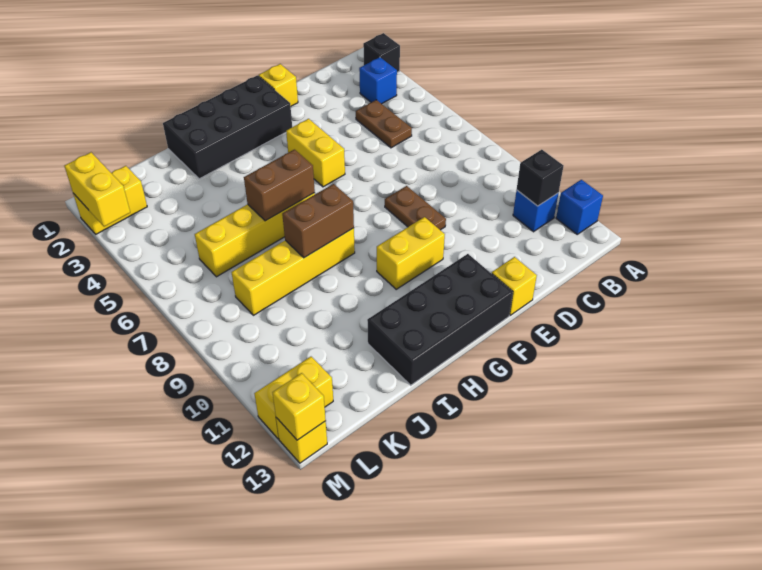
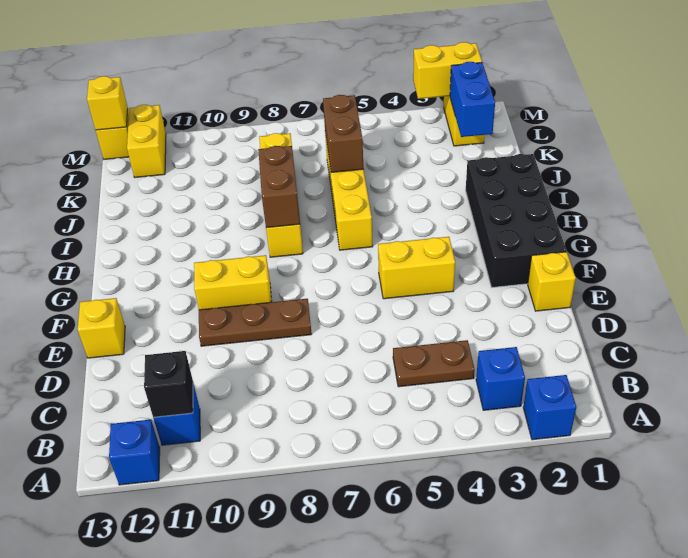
black brick A2 level 1 -> blue brick A2 level 1
brown plate E8:E9 level 1 -> brown plate E8:E10 level 1
yellow brick F10:G10 level 1 -> yellow brick F9:F10 level 1
black brick F12:I13 level 1 -> none
brown brick H6:I6 level 2 -> brown brick J6:K6 level 2
none -> blue brick K2:L2 level 2

